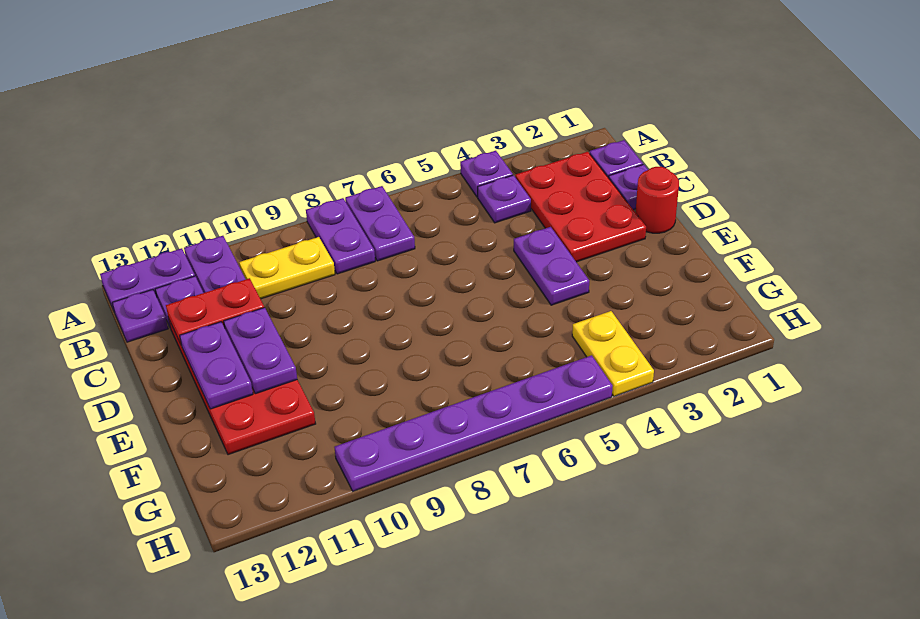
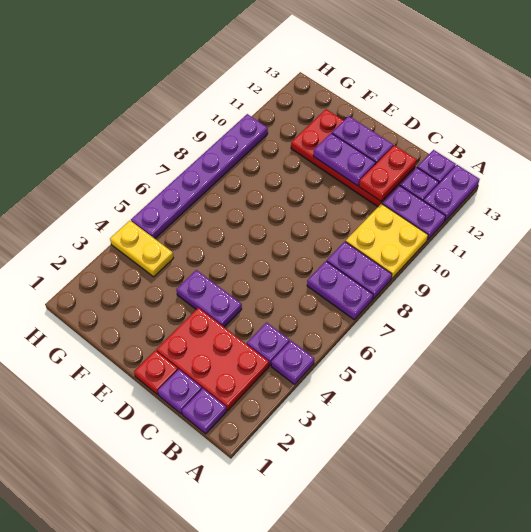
yellow plate B9:B10 level 1 -> yellow plate A9:B10 level 1
red round brick D1 level 1 -> red plate D1 level 1

